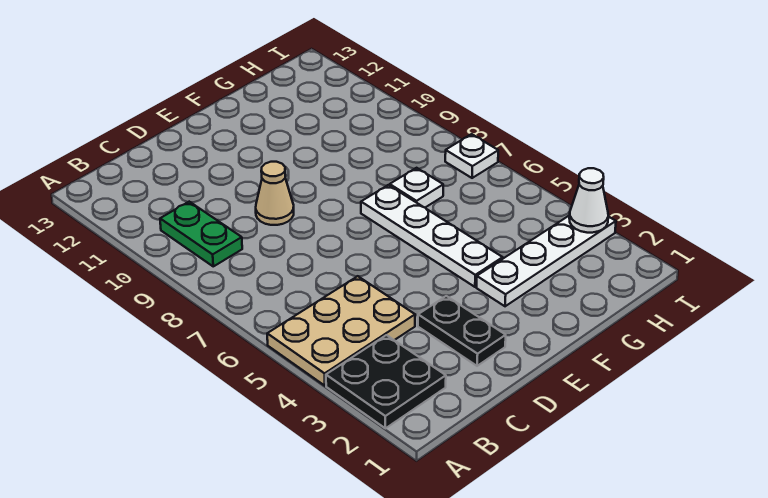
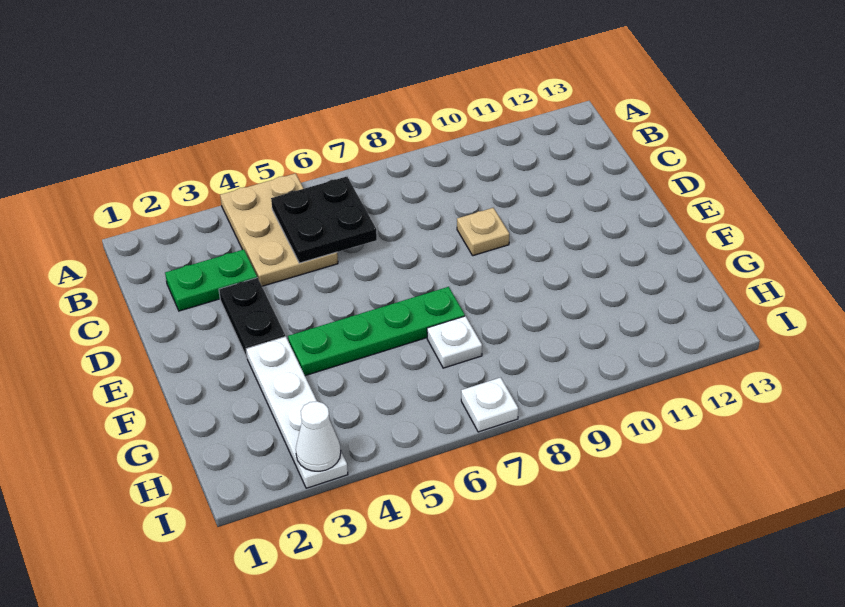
black plate A2:B3 level 1 -> black plate B5:C6 level 2
green plate B9:B10 level 1 -> green plate C2:C3 level 1
black plate D2:D3 level 1 -> black plate D3:E3 level 1
tan cone D9 level 1 -> tan plate D9 level 1
white plate F4:F7 level 1 -> green plate F4:F7 level 1

